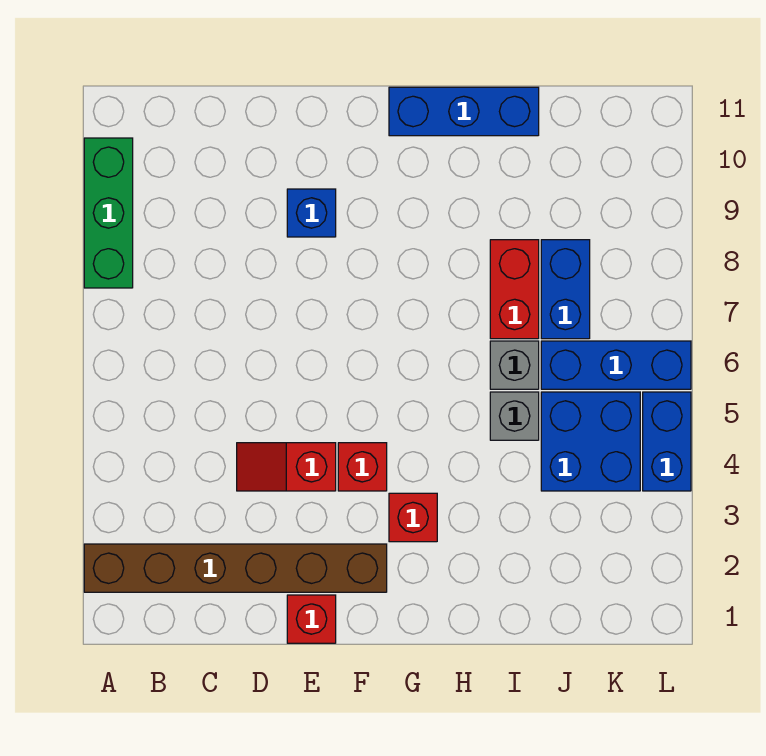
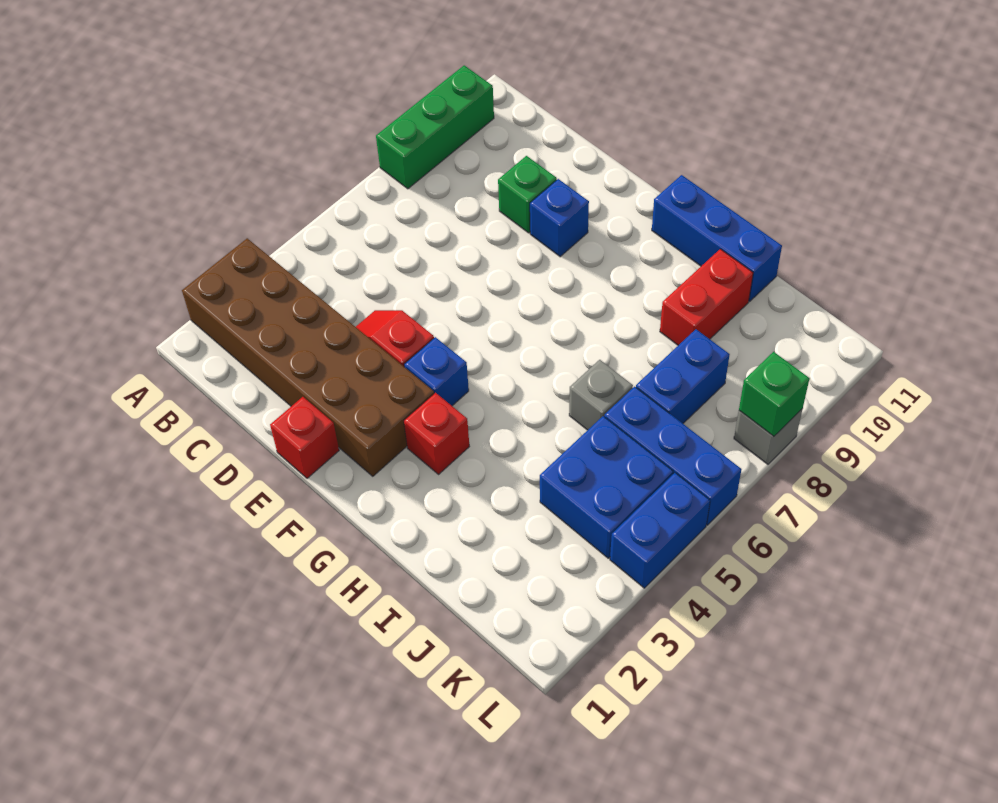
brown brick A2:F2 level 1 -> brown brick A2:F3 level 1
none -> green brick D9 level 1
red brick F4 level 1 -> blue brick F4 level 1
grey brick I5 level 1 -> grey brick L8 level 1
red brick I7:I8 level 1 -> red brick I9:I10 level 1
none -> green brick L8 level 2

